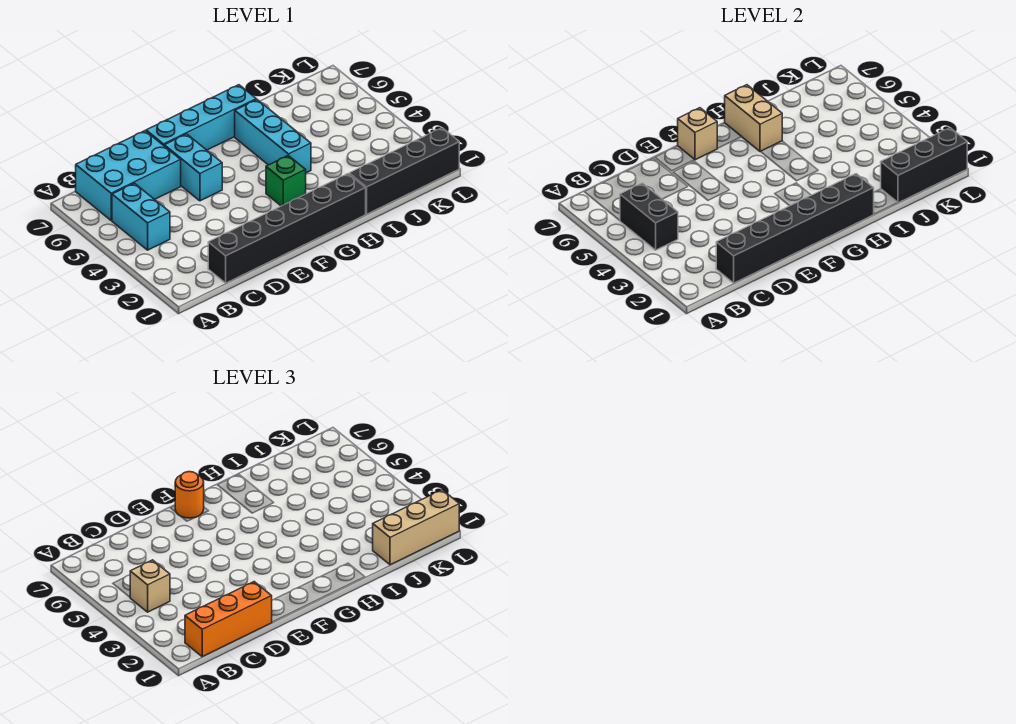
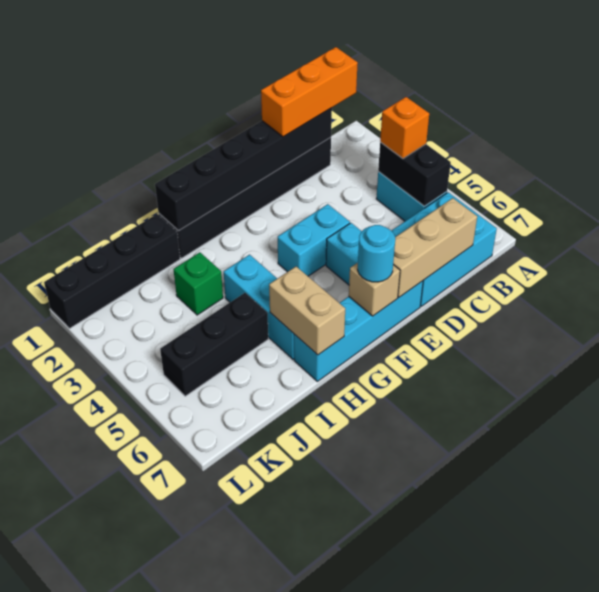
tan brick B4 level 3 -> orange brick B4 level 3
none -> cyan brick E4:F4 level 1
orange round brick F7 level 3 -> cyan round brick F7 level 3
green brick G3 level 1 -> green brick I3 level 1
black brick J1:L1 level 2 -> black brick I5:K5 level 1
tan brick J1:L1 level 3 -> tan brick C7:E7 level 2

